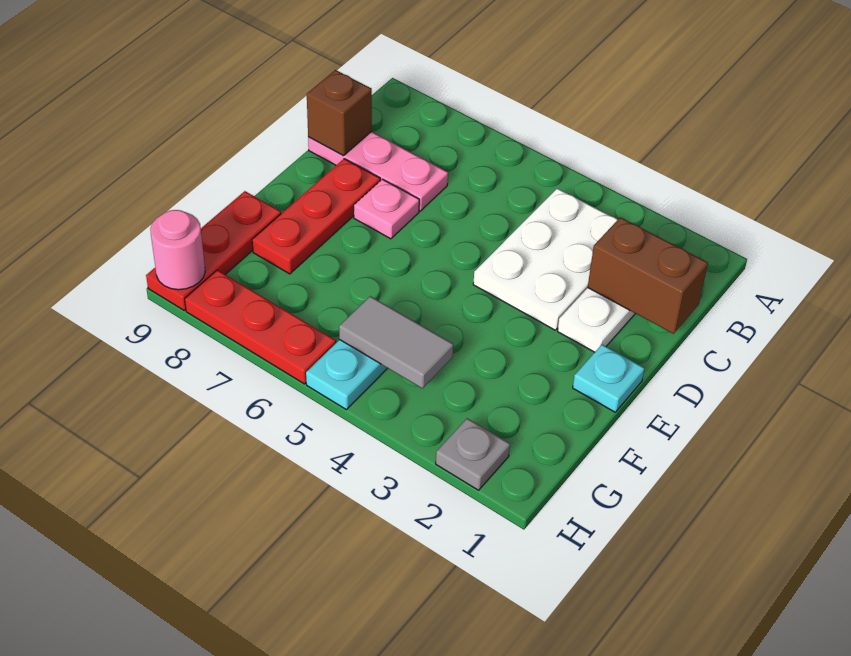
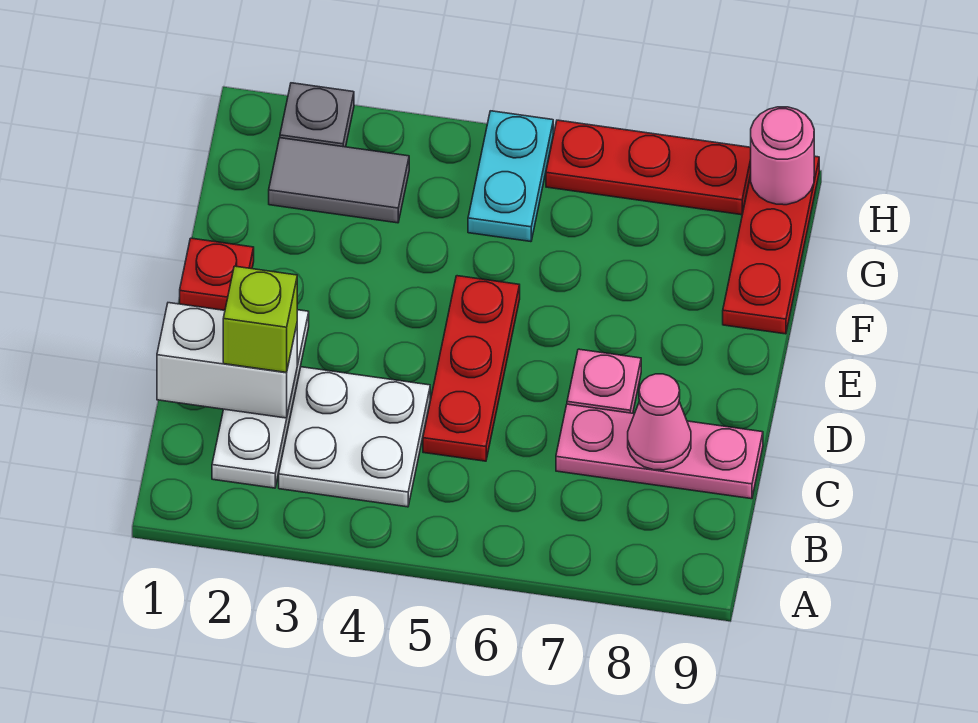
white plate B3:D4 level 1 -> white plate B3:C4 level 1
brown brick C1:C2 level 2 -> white brick C1:C2 level 2
none -> lime brick C2 level 3
none -> pink cone C8 level 2
brown brick C9 level 2 -> none
red plate D8:F8 level 1 -> red plate C5:E5 level 1
cyan plate E1 level 1 -> red plate E1 level 1
grey tile G4:G5 level 2 -> grey tile G2:G3 level 1

